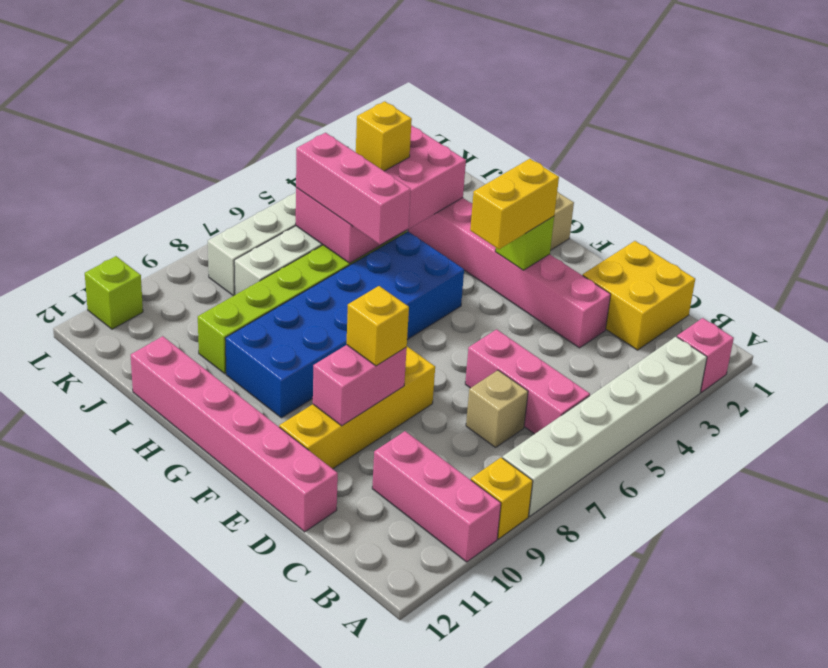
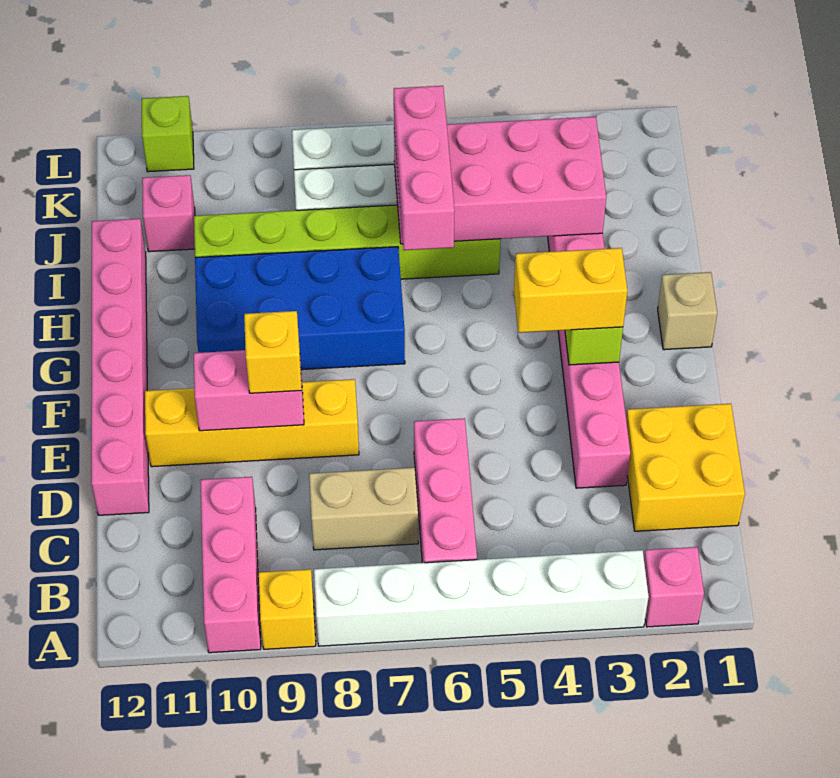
tan brick C7 level 1 -> tan brick C7:C8 level 1
blue brick G5:H10 level 1 -> blue brick G7:H10 level 1
yellow brick J4 level 3 -> none
none -> pink brick J11 level 1

